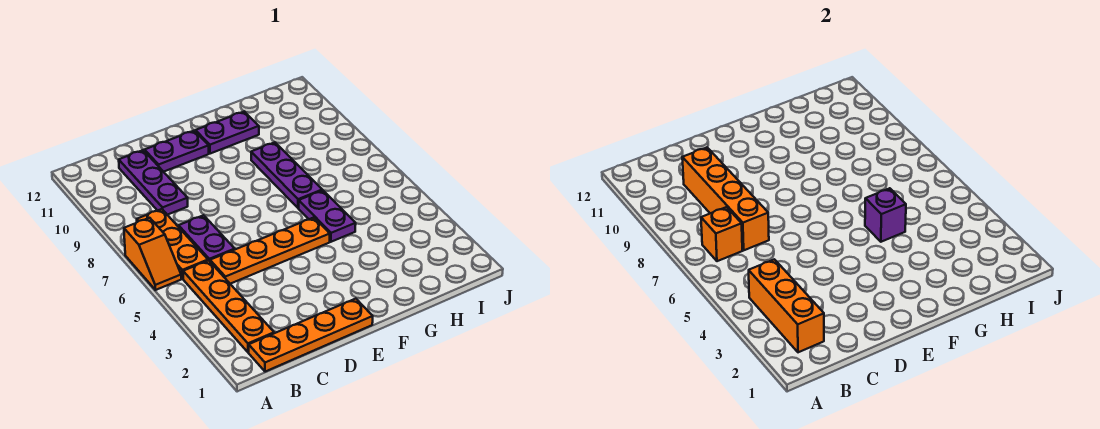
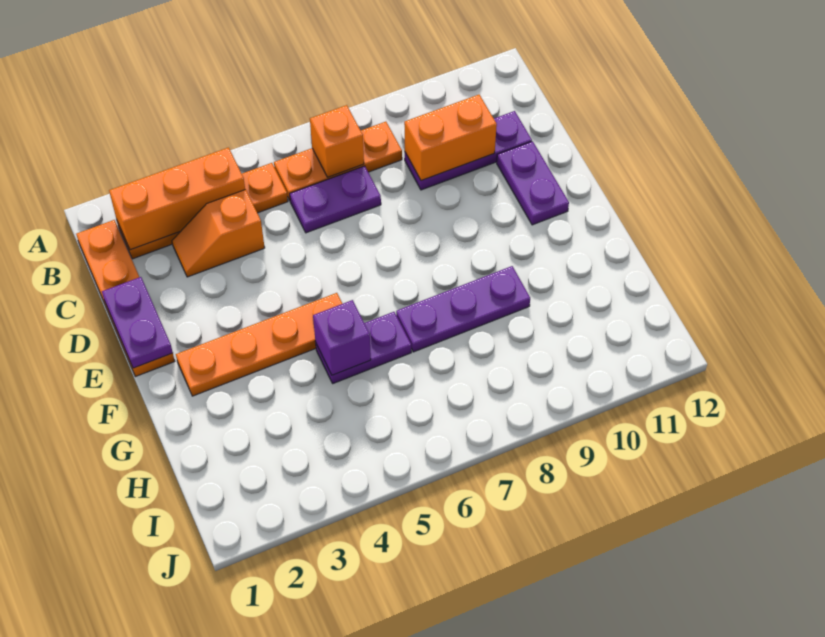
orange slope A6:A7 level 1 top 7 -> orange slope C3:C4 level 1 top 4
orange plate C5:F5 level 1 -> orange plate F2:F5 level 1
orange brick C7:C10 level 2 -> orange brick C9:C10 level 2
purple plate F11:G11 level 1 -> purple plate D1:E1 level 2

